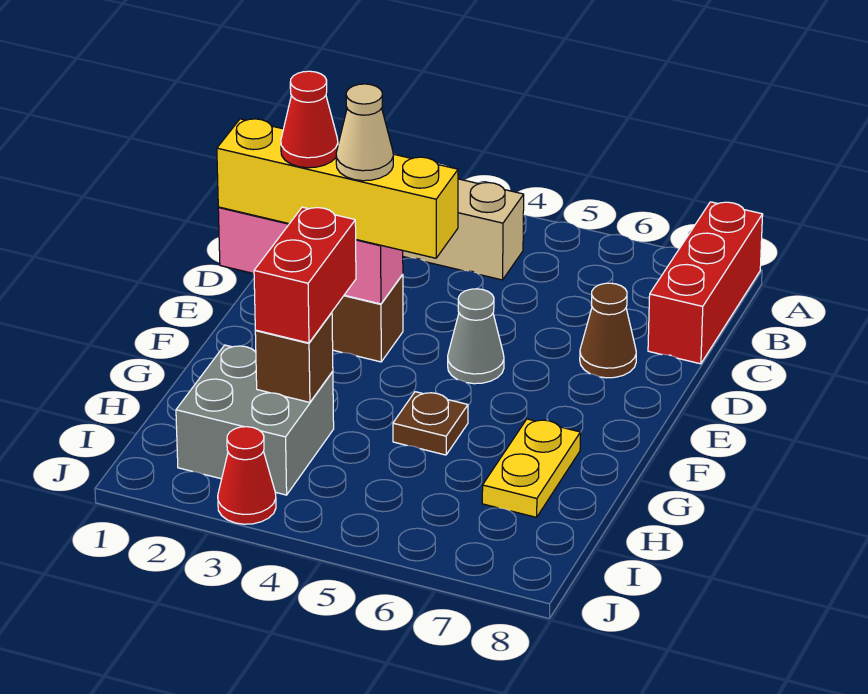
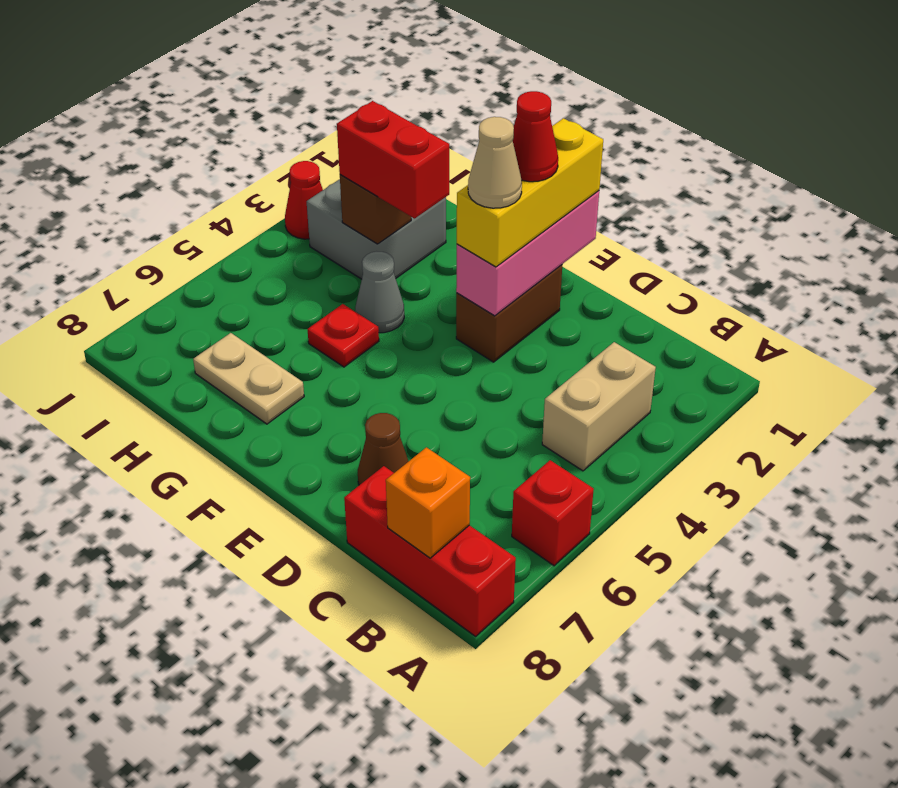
none -> red brick A6 level 1
none -> orange brick B8 level 2
yellow brick E1:E4 level 3 -> yellow brick E1:E3 level 3
grey cone E5 level 1 -> grey cone G4 level 1
brown plate G5 level 1 -> red plate G5 level 1
yellow plate G7:H7 level 1 -> tan plate G7:H7 level 1

